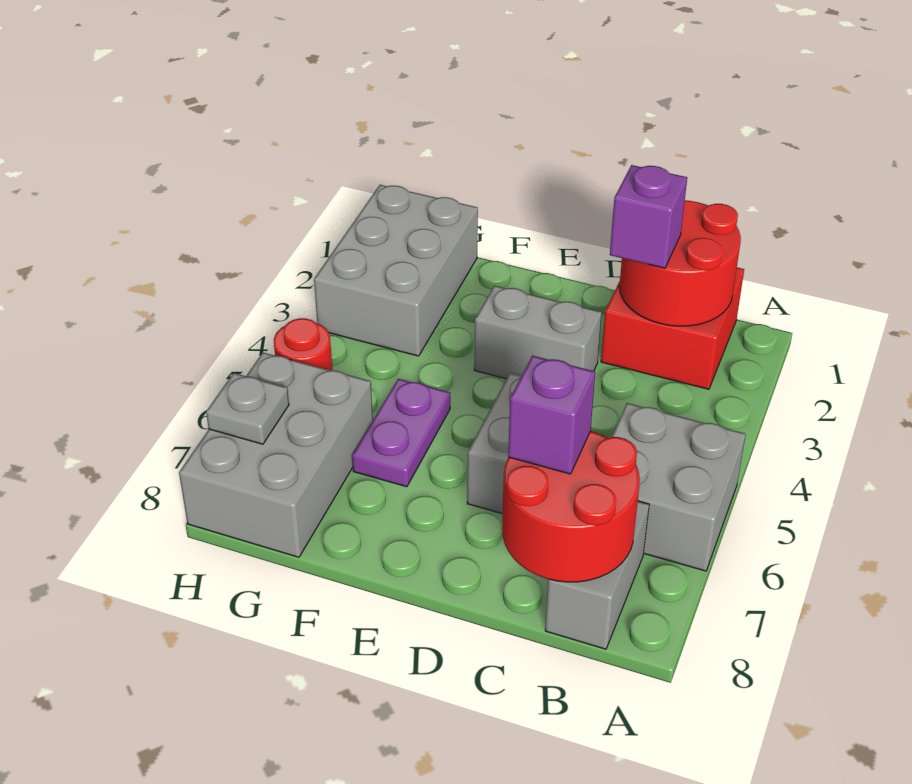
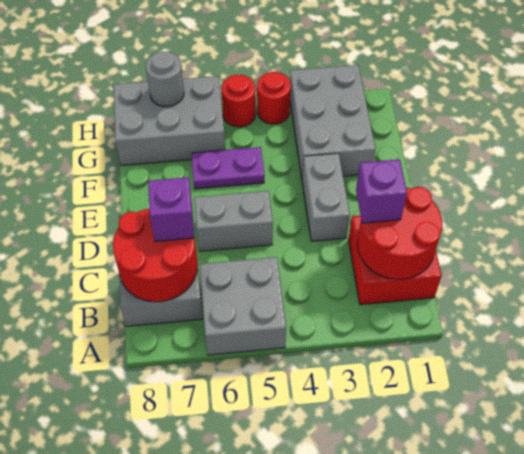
grey brick G1:H3 level 1 -> grey brick F2:H3 level 1
none -> red round brick H4 level 1
grey plate H7 level 2 -> grey round brick H7 level 2

